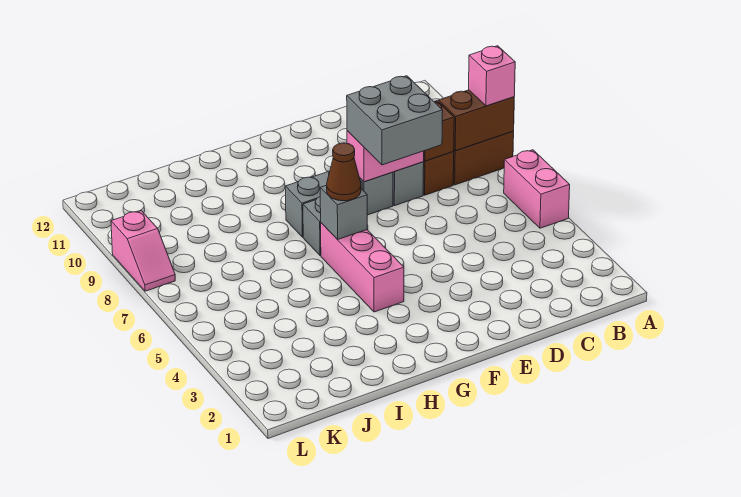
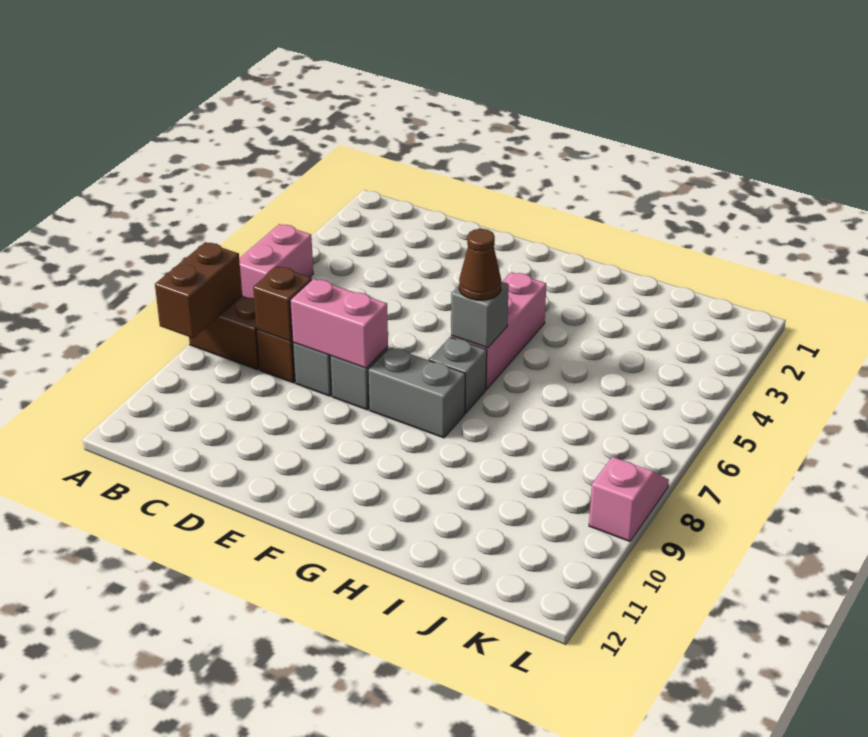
brown brick A8:B8 level 2 -> brown brick A8:A9 level 2
pink brick A8 level 3 -> none
grey brick D7:E8 level 3 -> none

